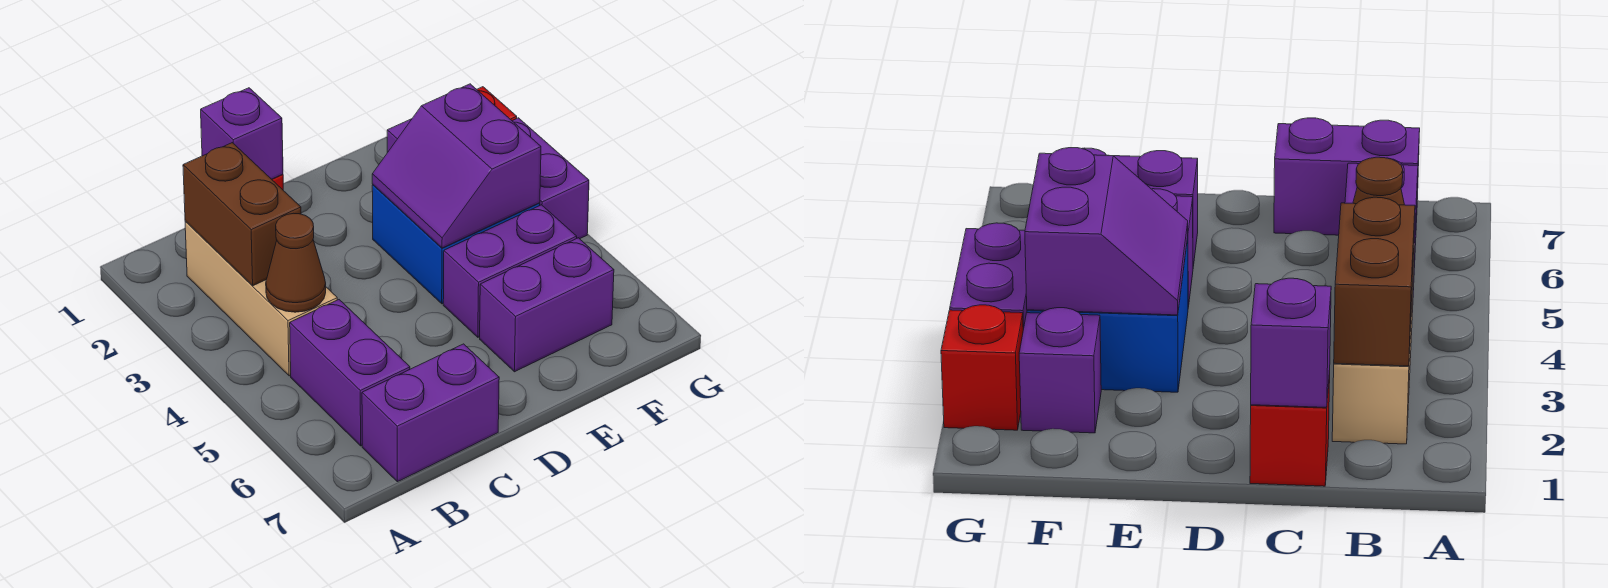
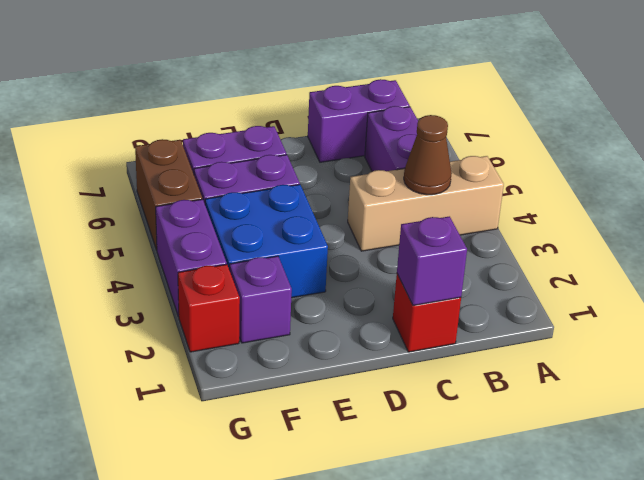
tan brick B2:B4 level 1 -> tan brick A4:C4 level 1
brown brick B2:B3 level 2 -> brown brick G5:G6 level 1
purple slope E3:F4 level 2 top F -> none

